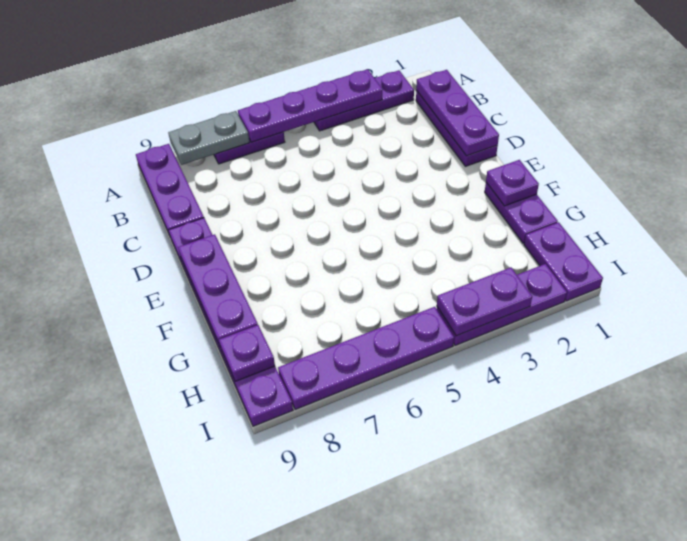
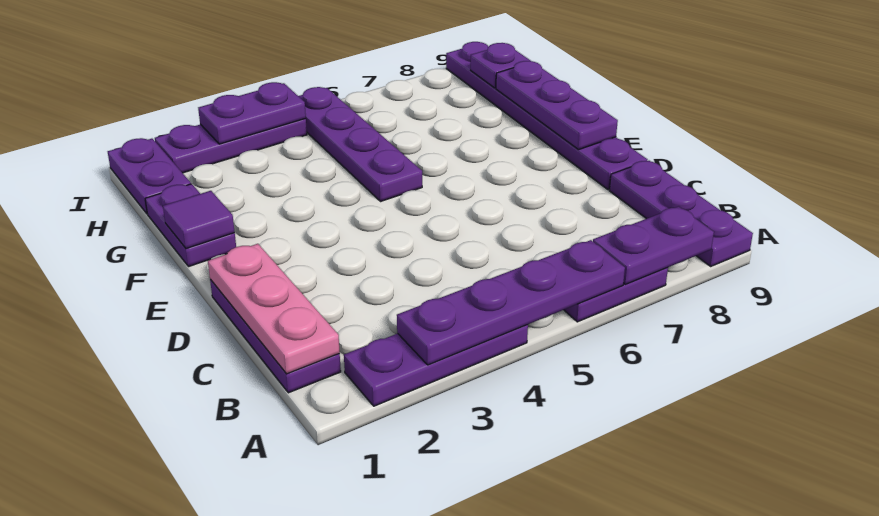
grey plate A7:A8 level 2 -> purple plate A7:A8 level 2
purple plate B1:D1 level 2 -> pink plate B1:D1 level 2
purple plate F1 level 2 -> purple tile F1 level 2
purple plate I5:I8 level 1 -> purple plate F5:I5 level 1

